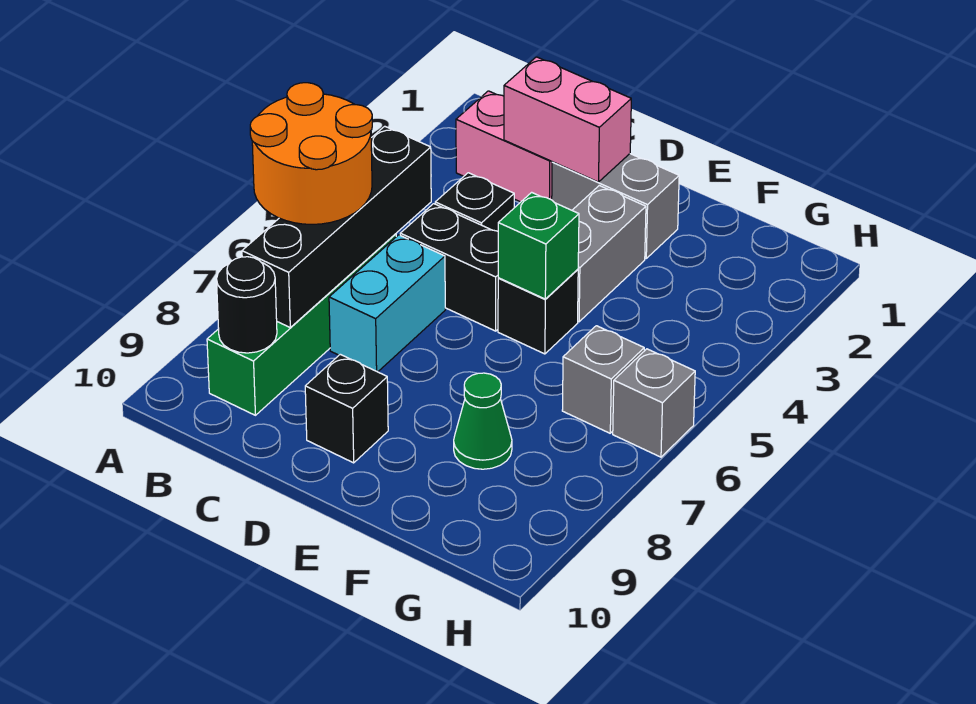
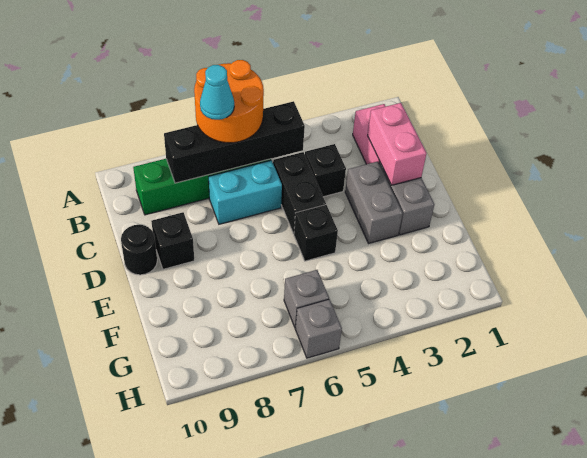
none -> cyan cone B7 level 4
black round brick B9 level 2 -> black round brick D10 level 1
grey brick E3:E4 level 1 -> grey brick D3:E3 level 1
green brick E5 level 2 -> none
green cone F8 level 1 -> none

